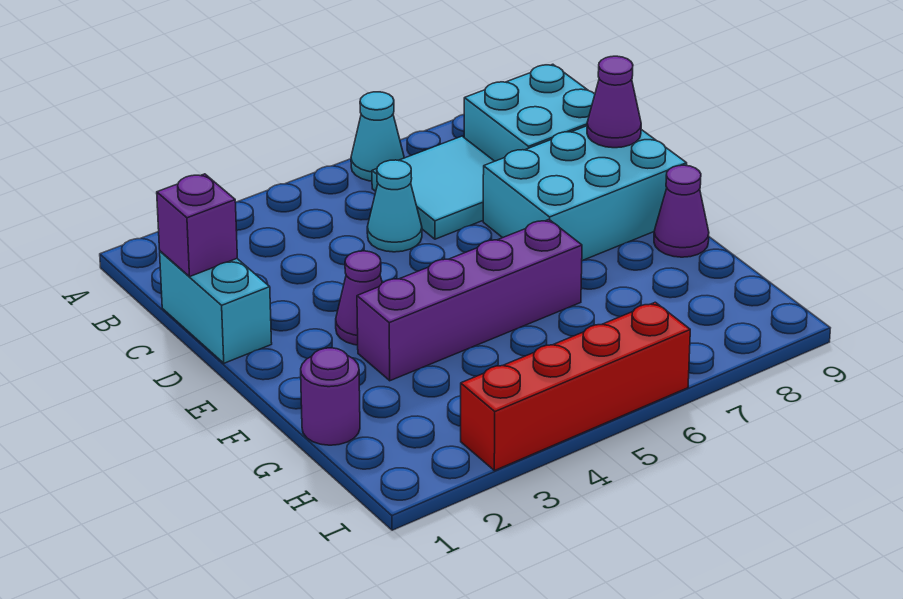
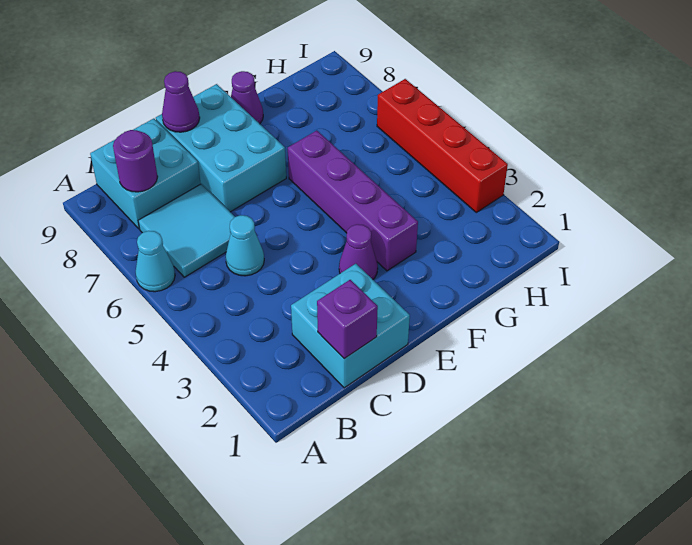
cyan brick C1:D1 level 1 -> cyan brick C1:D2 level 1
purple round brick G1 level 1 -> purple round brick B8 level 2

